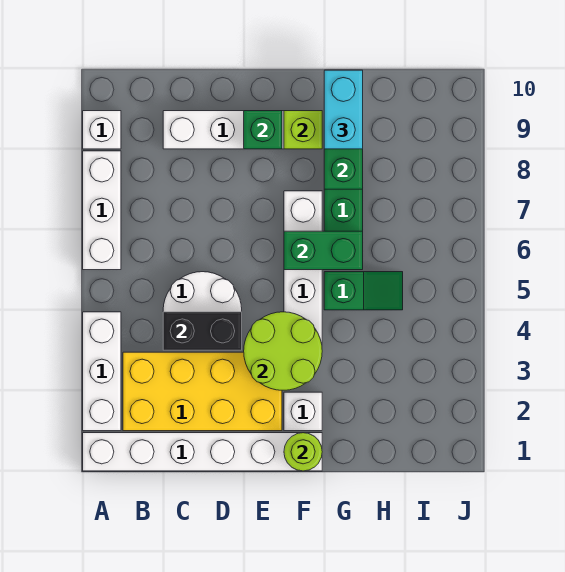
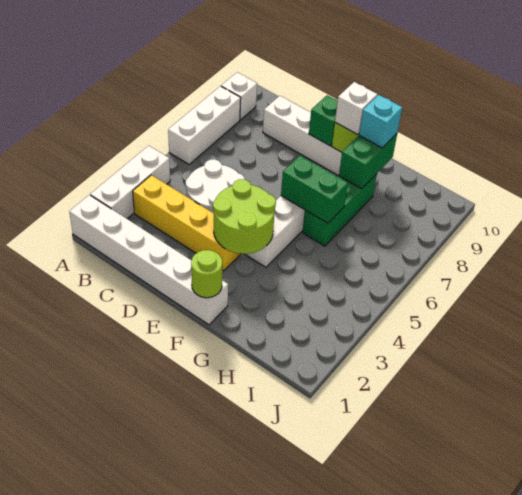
yellow brick B2:E3 level 1 -> yellow brick B3:E3 level 1
black brick C4:D4 level 2 -> none
white brick F2 level 1 -> white brick F9 level 3
green slope G5:H5 level 1 top G -> none
cyan brick G9:G10 level 3 -> cyan brick G9 level 3

